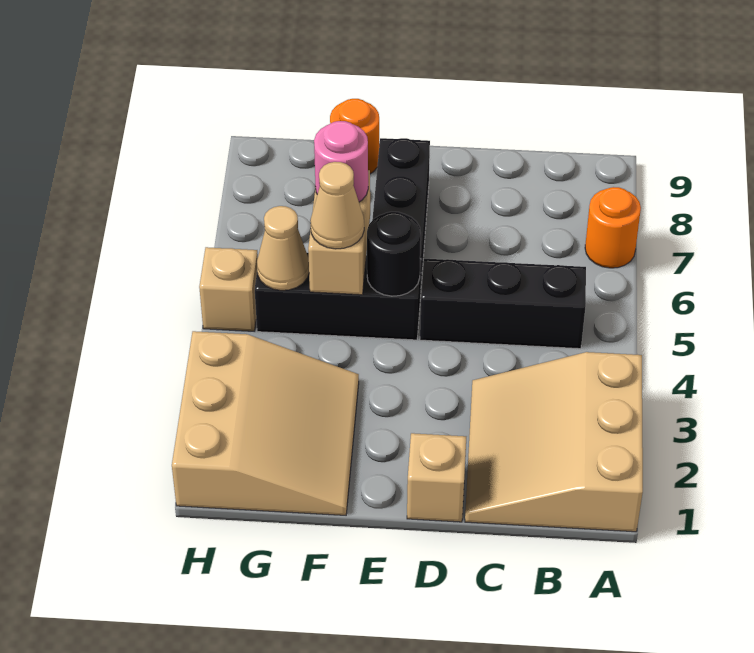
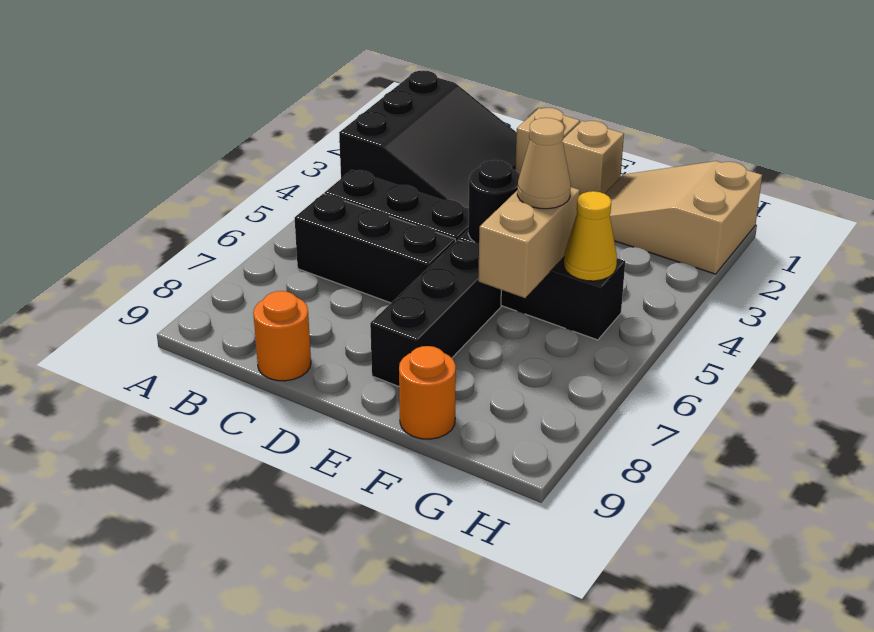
tan slope A1:C3 level 1 top A -> black slope A1:C3 level 1 top A
orange round brick A7 level 1 -> orange round brick C9 level 1
none -> black brick B6:D6 level 1
tan slope F1:H3 level 1 top H -> tan slope F1:H2 level 1 top H
pink round brick F6 level 3 -> none
tan cone G5 level 2 -> yellow cone G5 level 2
tan brick H5 level 1 -> tan brick E1 level 1

